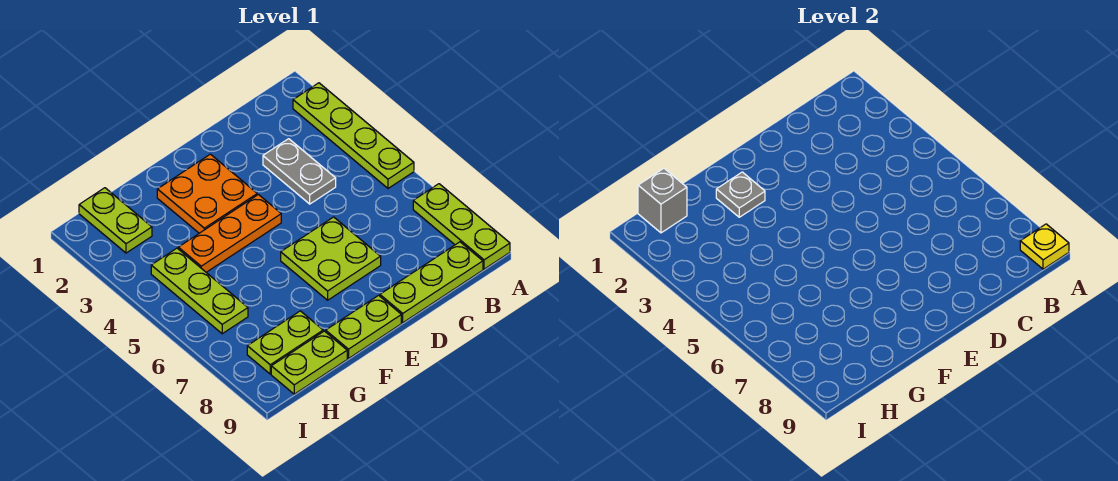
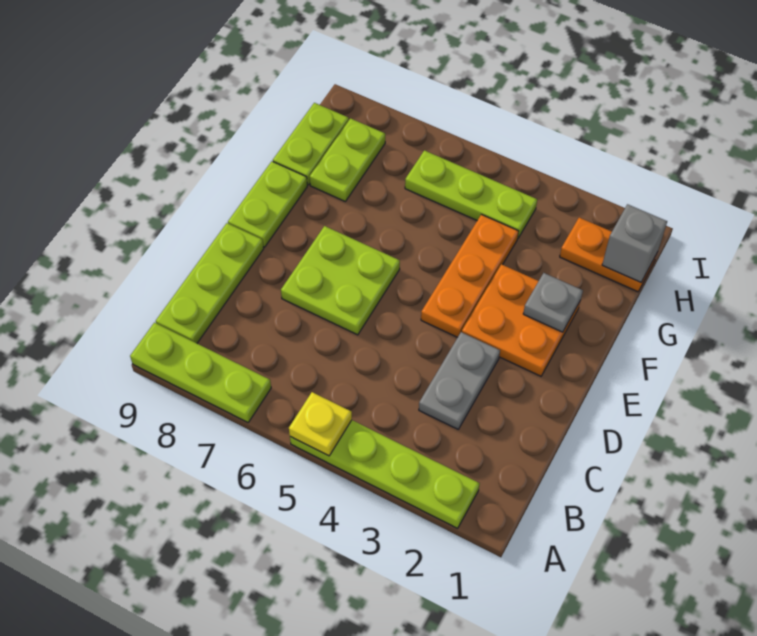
yellow plate A9 level 2 -> yellow plate A5 level 2
grey plate C3:C4 level 1 -> grey plate C3:D3 level 1
lime plate H1:H2 level 1 -> orange plate H1:H2 level 1

